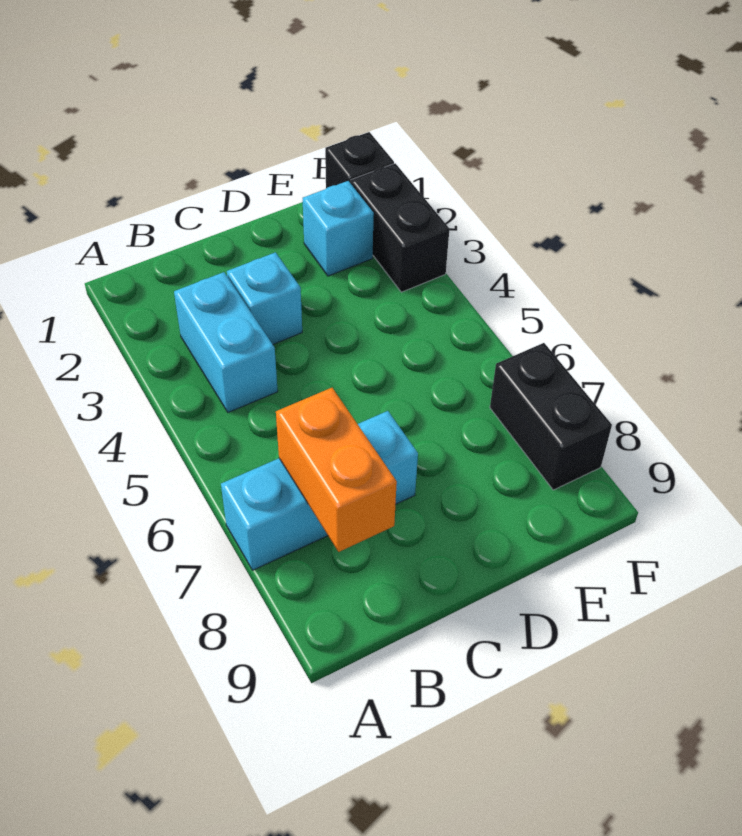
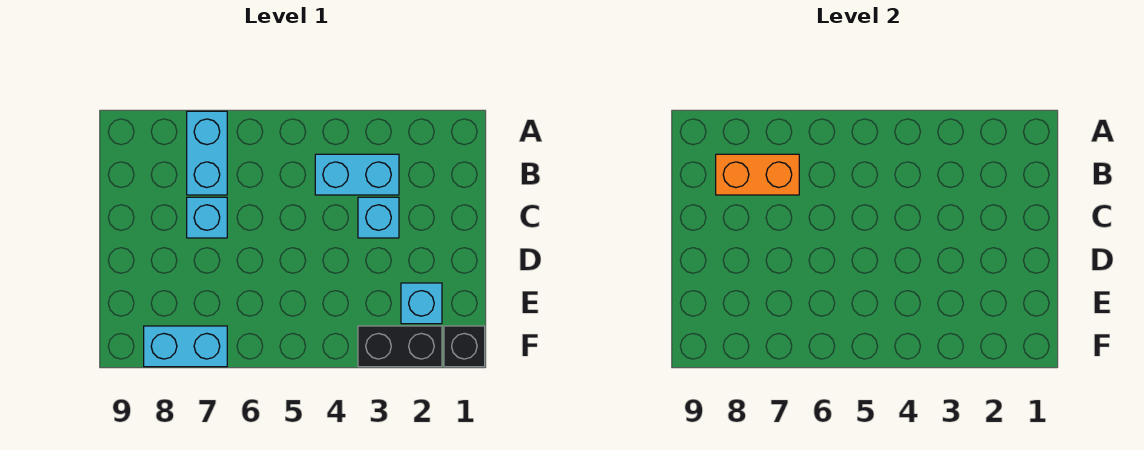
black brick F7:F8 level 1 -> cyan brick F7:F8 level 1

